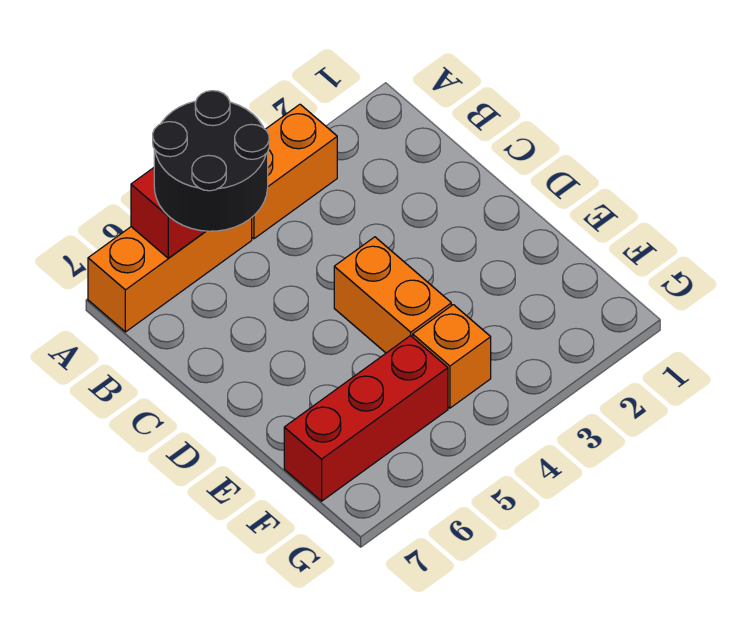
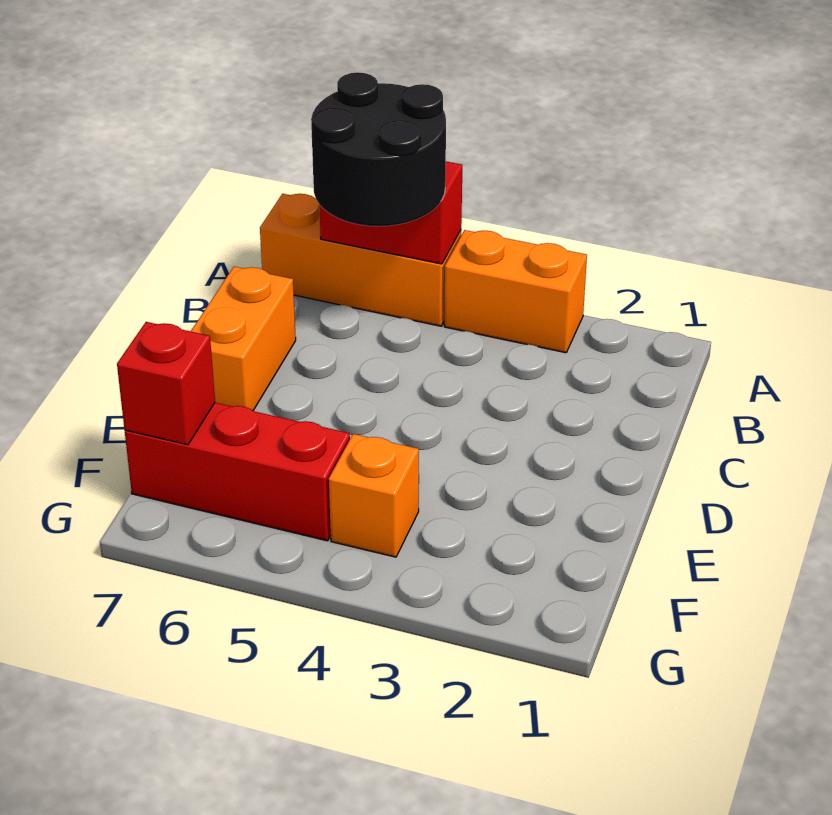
orange brick D4:E4 level 1 -> orange brick C7:D7 level 1
none -> red brick F7 level 2

